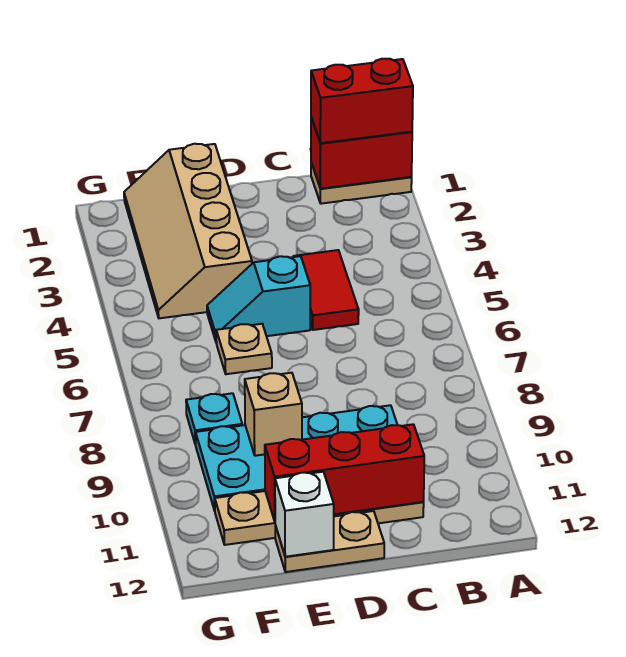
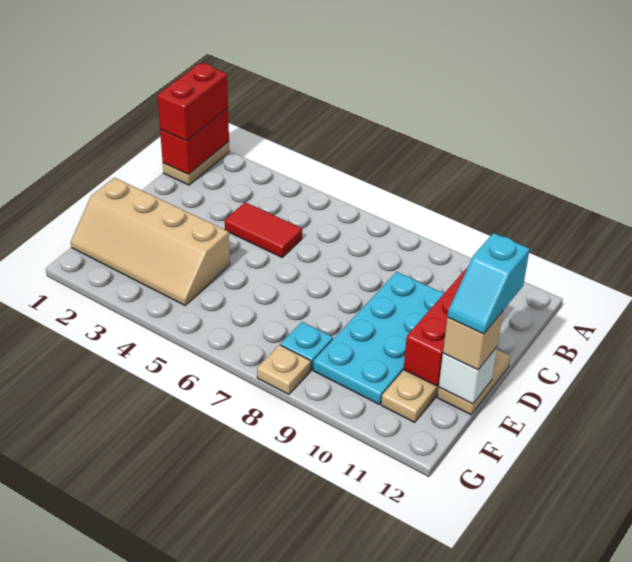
cyan slope D5:E5 level 1 top D -> cyan slope D12:E12 level 4 top D
tan plate E6 level 1 -> tan plate G8 level 1
tan brick E9 level 2 -> tan brick E12 level 3

